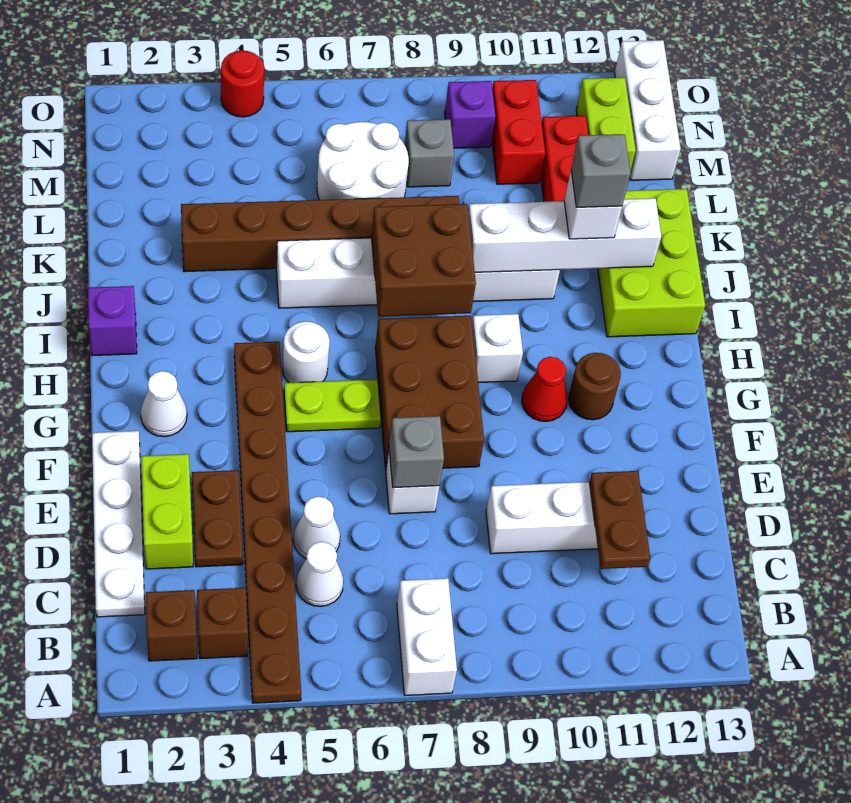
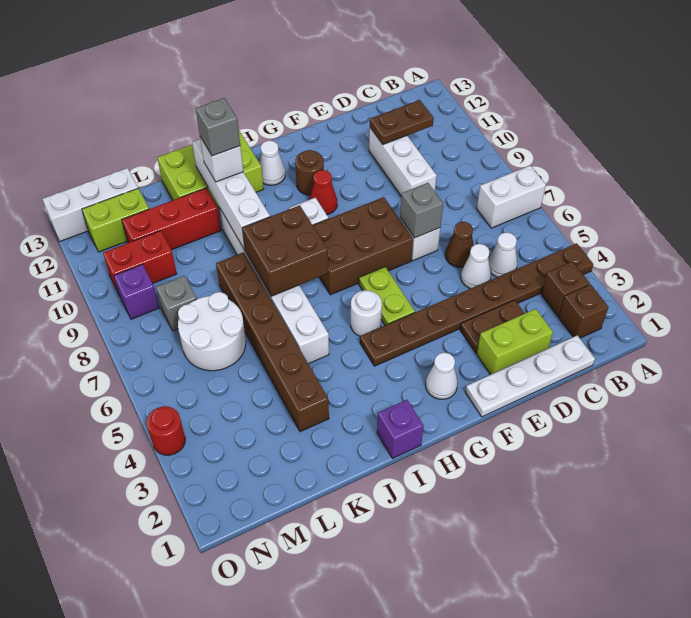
none -> brown cone D6 level 1
none -> white cone H12 level 1

